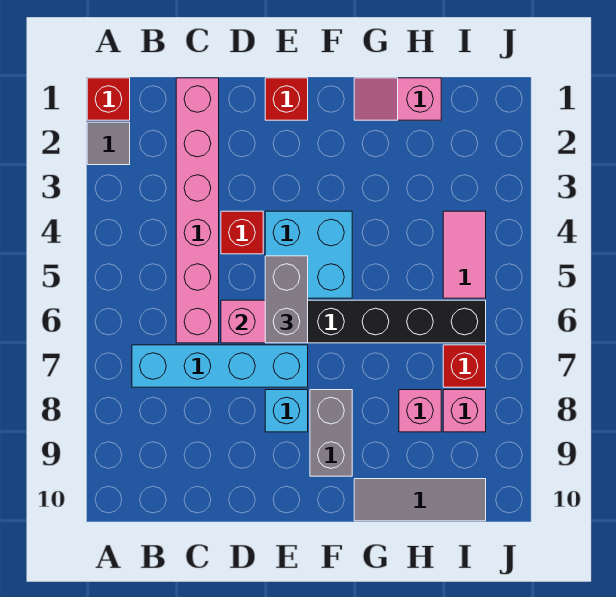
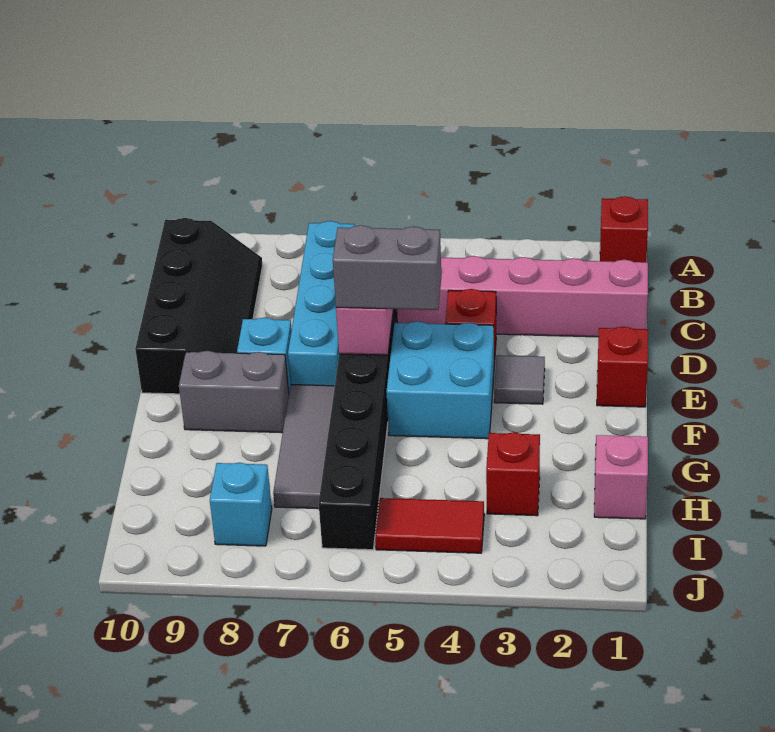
grey tile A2 level 1 -> grey tile E3 level 1
none -> black slope B9:E10 level 1 top 10
grey tile G10:I10 level 1 -> grey tile F7:H7 level 1
pink brick H8 level 1 -> none
pink tile I4:I5 level 1 -> red tile I4:I5 level 1
red brick I7 level 1 -> red brick H3 level 1
pink brick I8 level 1 -> cyan brick I8 level 1

